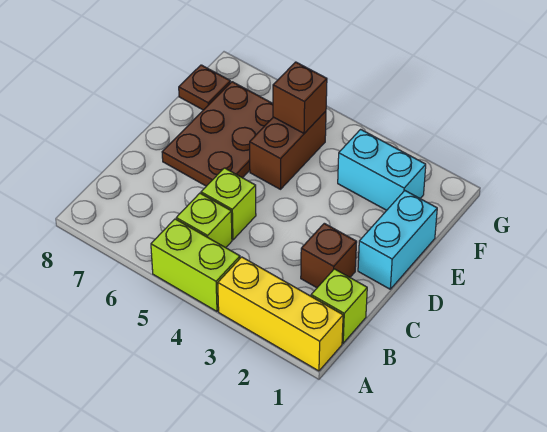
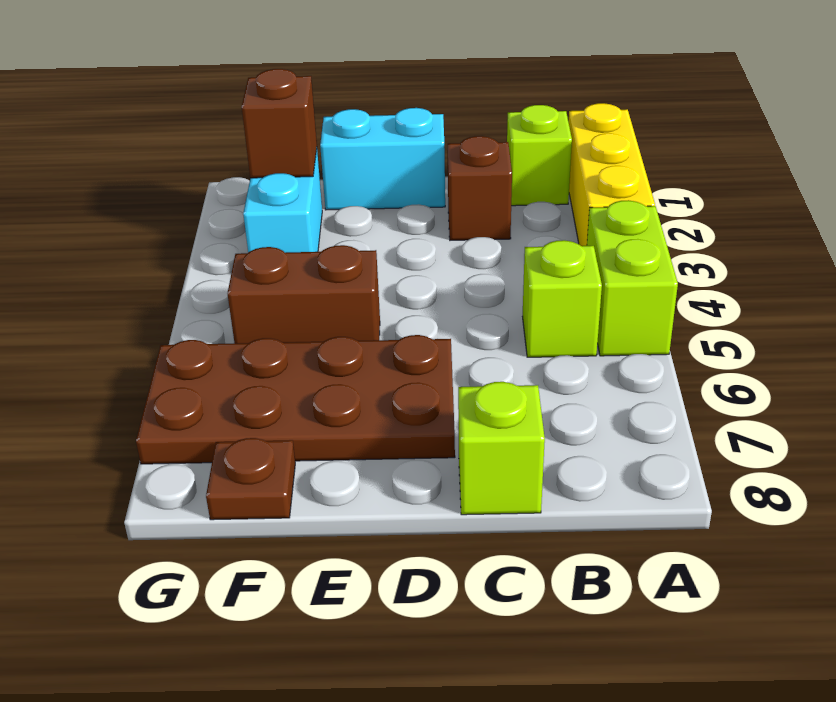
lime brick C5 level 1 -> lime brick C8 level 1
brown plate D6:F7 level 1 -> brown plate D6:G7 level 1
brown brick F5 level 2 -> brown brick F2 level 2

